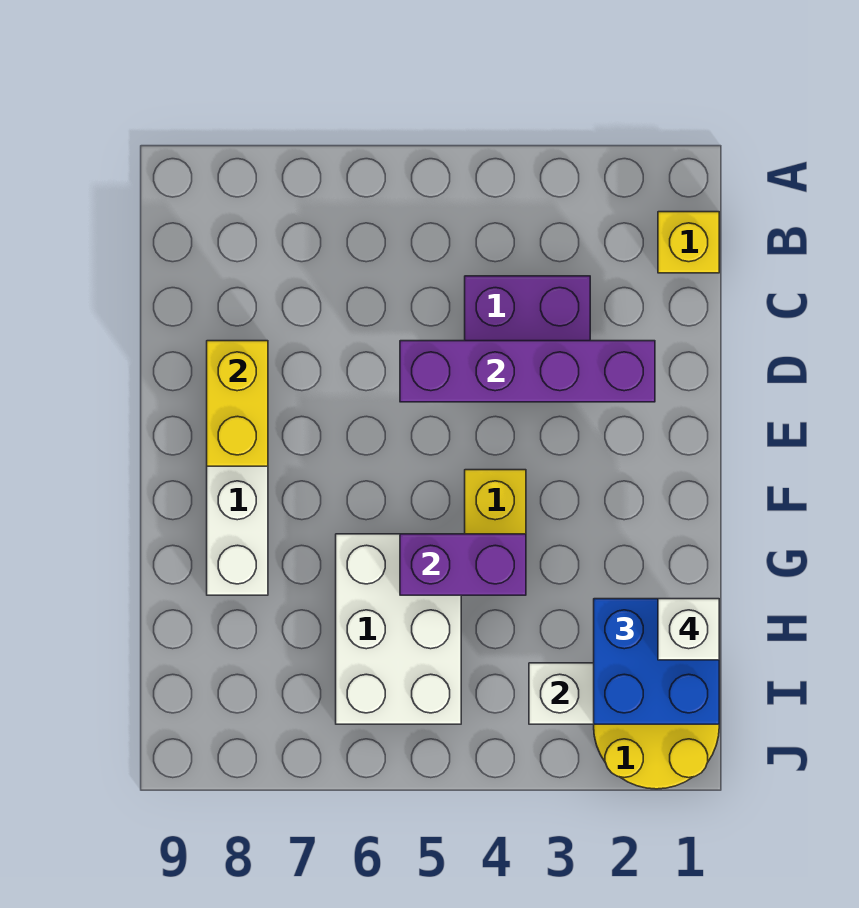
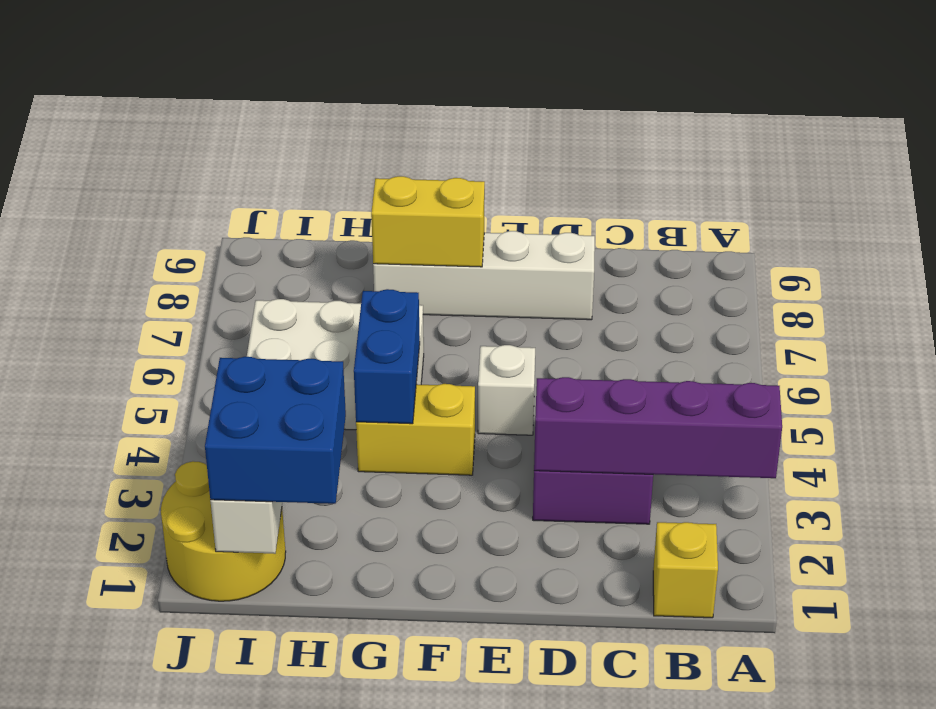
purple brick D2:D5 level 2 -> purple brick A3:D3 level 2
yellow brick D8:E8 level 2 -> yellow brick F8:G8 level 2
purple brick G4:G5 level 2 -> blue brick G4:G5 level 2
white brick H1 level 4 -> white brick E5 level 1

